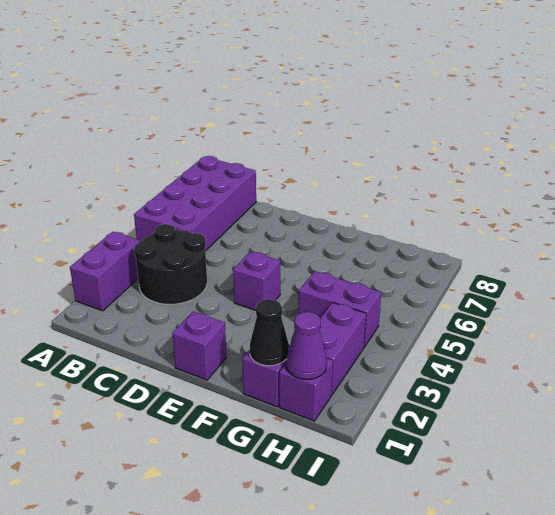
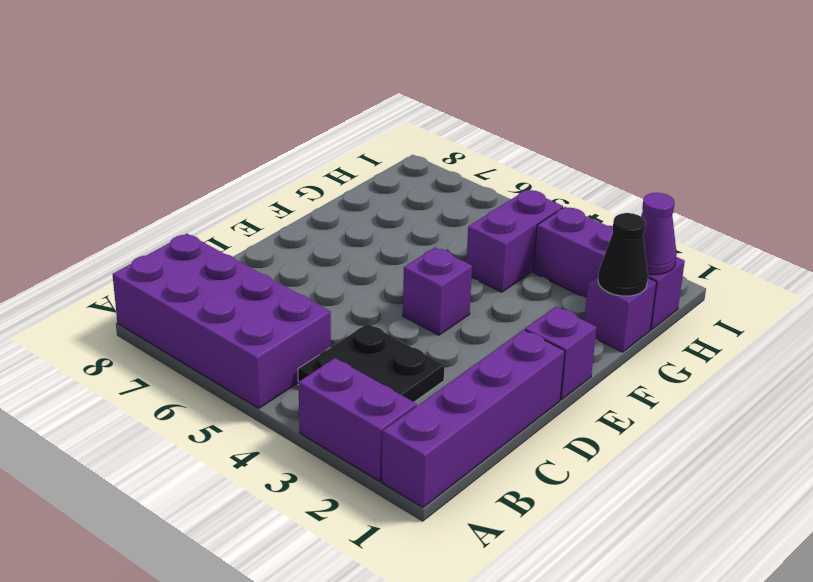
none -> purple brick A1:D1 level 1
black round brick B3:C4 level 1 -> black plate B3:C4 level 1

